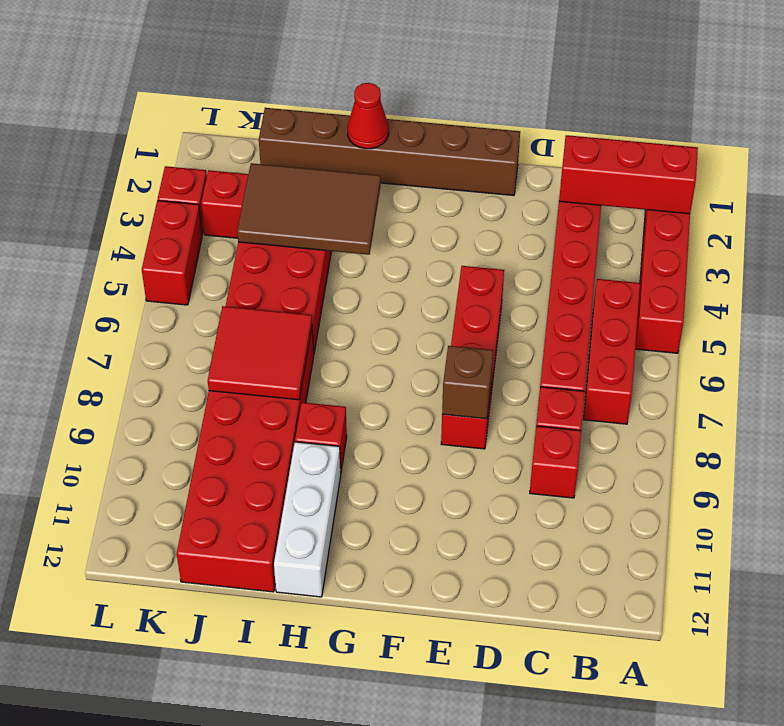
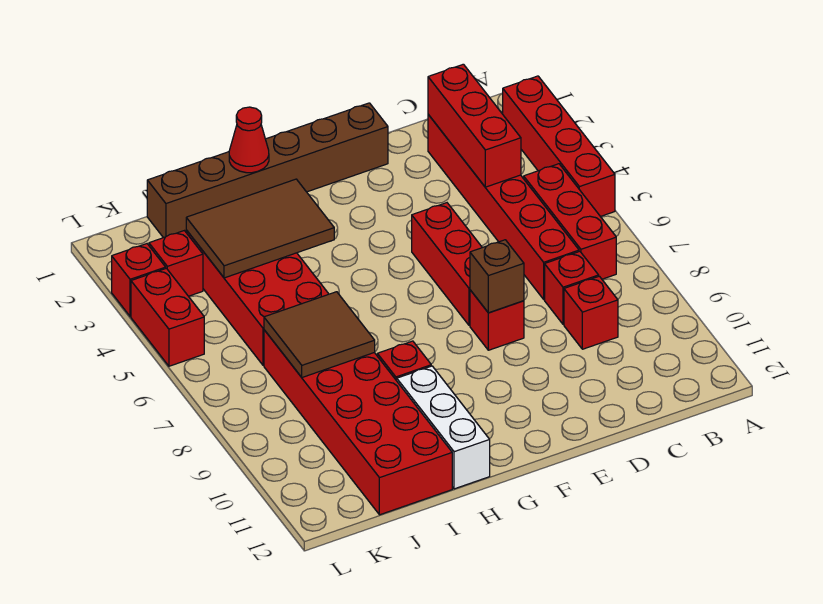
red brick A2:C2 level 2 -> red brick C2:C4 level 2
red tile I7:J8 level 2 -> brown tile I7:J8 level 2

